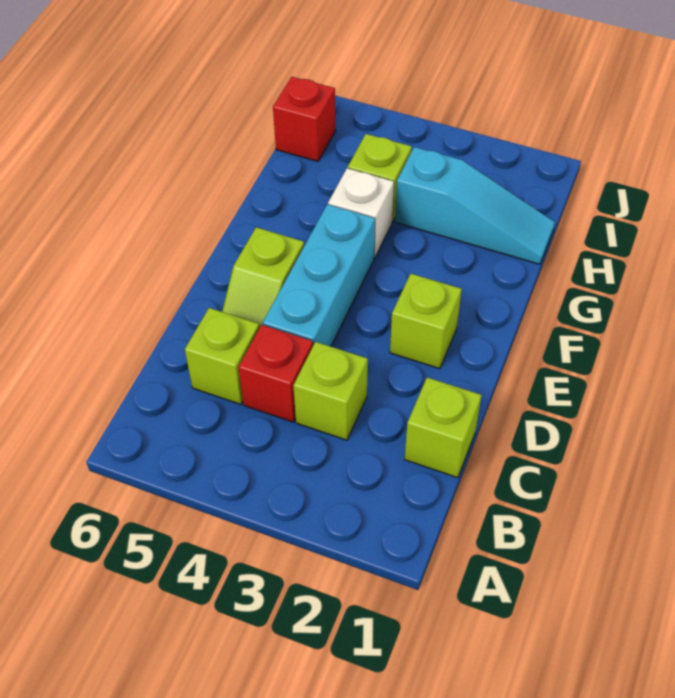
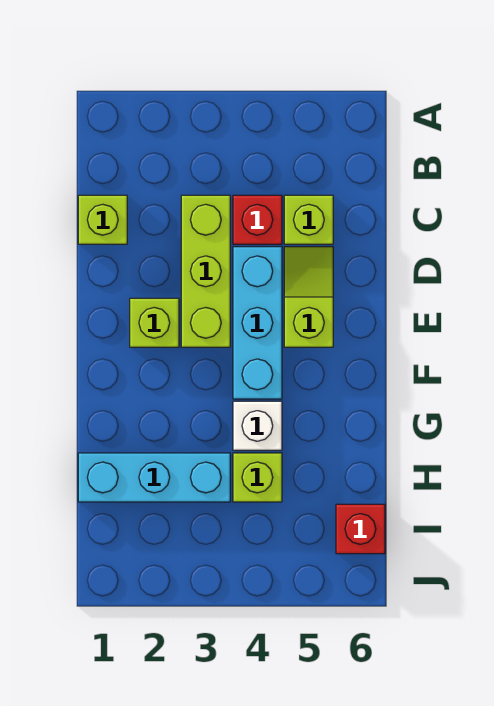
lime brick C3 level 1 -> lime brick C3:E3 level 1
cyan slope H1:H3 level 1 top 3 -> cyan brick H1:H3 level 1

